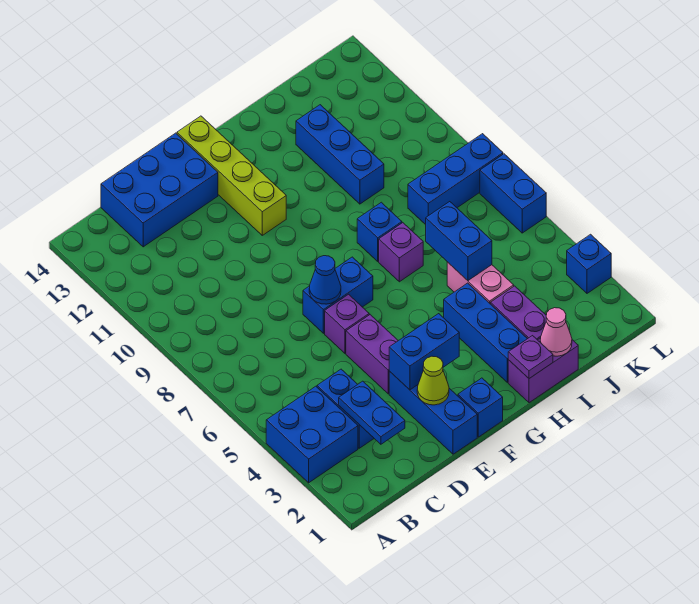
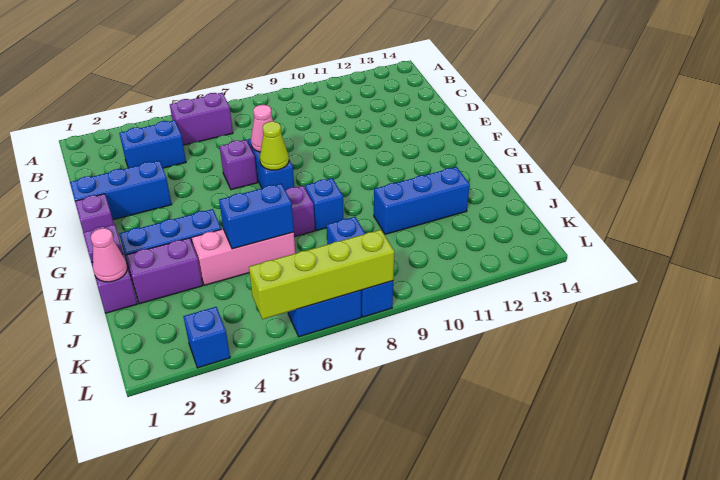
blue brick A3:B4 level 1 -> none
blue plate C2:C3 level 2 -> none
blue brick C13:E14 level 1 -> none
lime cone E2 level 2 -> lime cone F7 level 2
blue brick E3:F3 level 2 -> none
purple brick E4:E5 level 1 -> purple brick B5:B6 level 1
blue cone E7 level 2 -> pink cone E7 level 2
blue brick F1 level 1 -> purple brick F1 level 1
lime brick F11:F14 level 1 -> lime brick L5:L8 level 2
pink brick I4:I5 level 1 -> pink brick I4:I6 level 1

